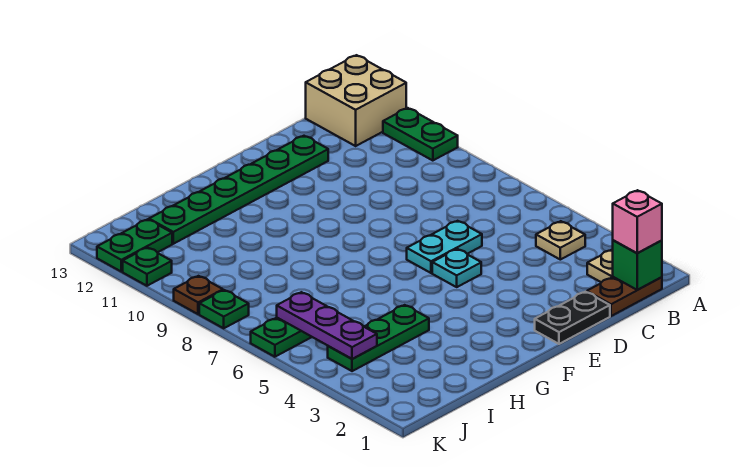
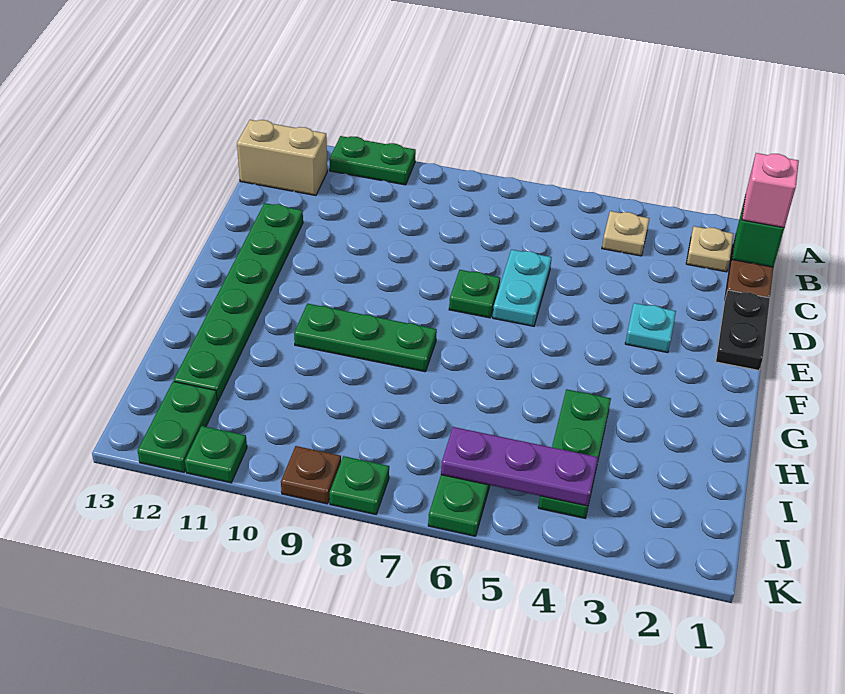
tan brick A12:B13 level 1 -> tan brick B12:B13 level 1
cyan plate E5 level 1 -> cyan plate E3 level 1
none -> green plate E7 level 1
none -> green plate G8:G10 level 1

